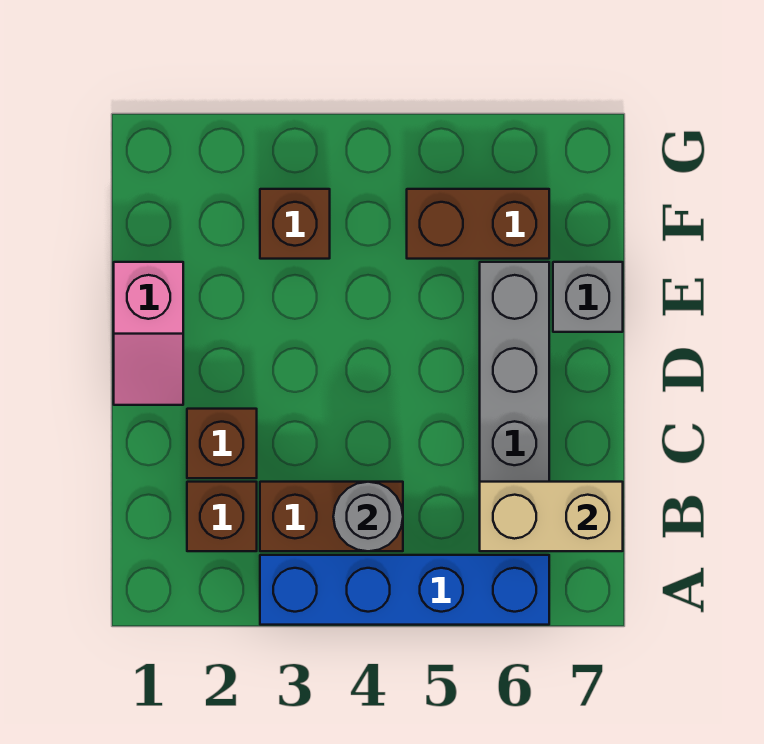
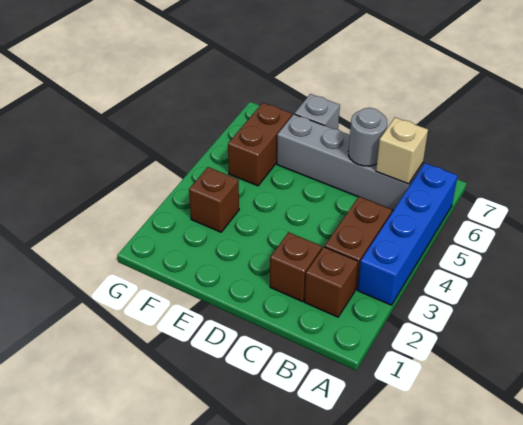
grey round brick B4 level 2 -> grey round brick C6 level 2
tan brick B6:B7 level 2 -> tan brick B6 level 2
pink slope D1:E1 level 1 top E -> none

